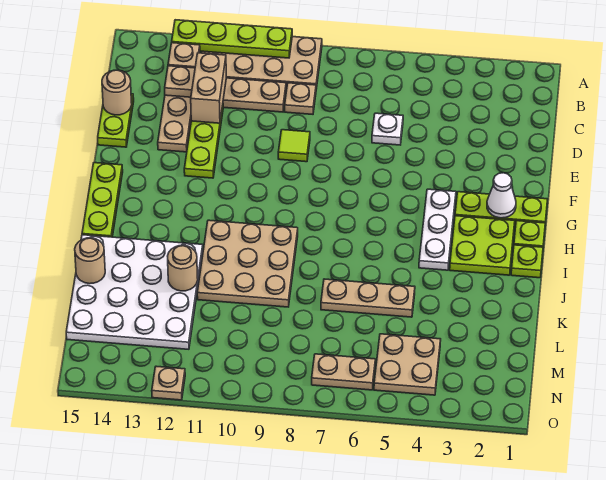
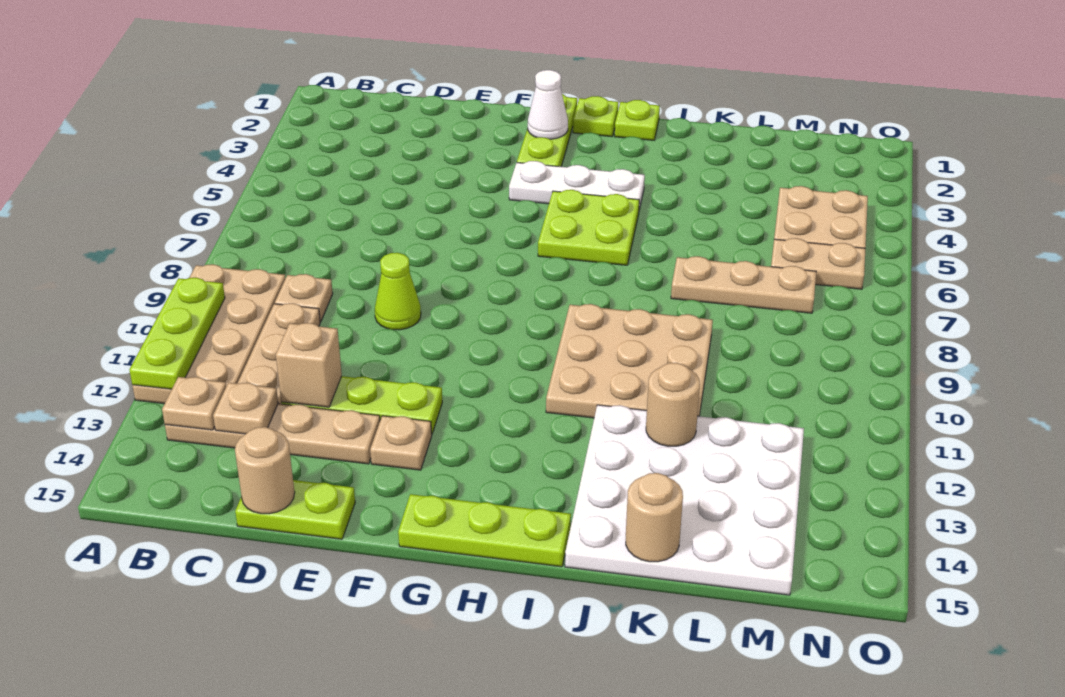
lime plate A10:A13 level 2 -> lime plate A10:A12 level 2
tan brick C12:D12 level 2 -> tan brick D12 level 2
white plate D6 level 1 -> none
lime tile E9 level 1 -> lime cone E9 level 1
lime plate H2:I3 level 1 -> lime plate H5:I6 level 1
tan plate K5:K7 level 1 -> tan plate K7:M7 level 1
tan plate N6:N7 level 1 -> tan plate M6:N6 level 1
tan plate O12 level 1 -> tan plate F13 level 1

